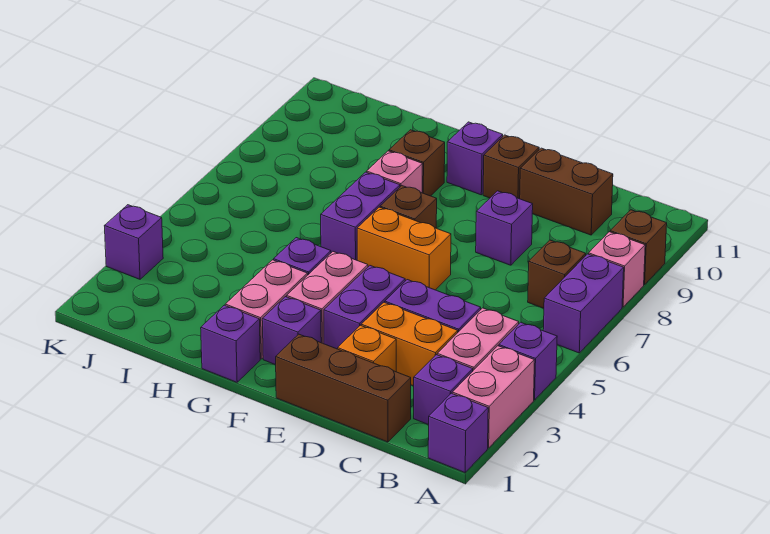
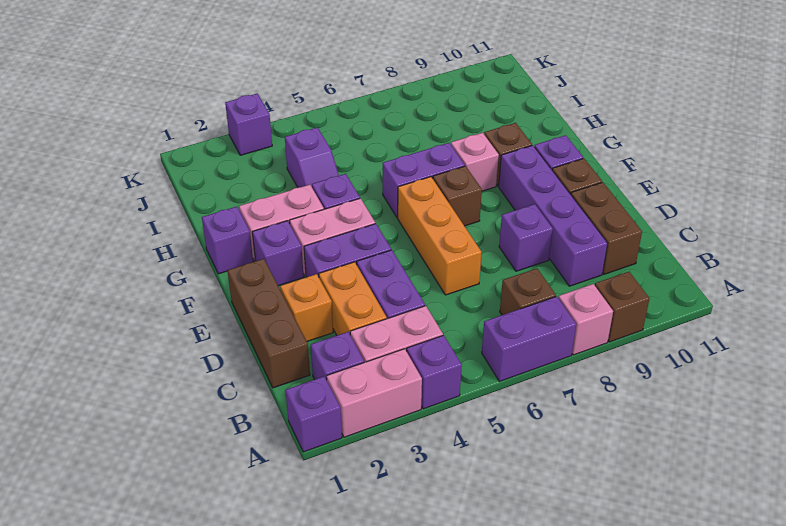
none -> purple brick C9:F9 level 1
orange brick E6:F6 level 1 -> orange brick D6:F6 level 1
none -> purple slope H4:I4 level 1 top I

